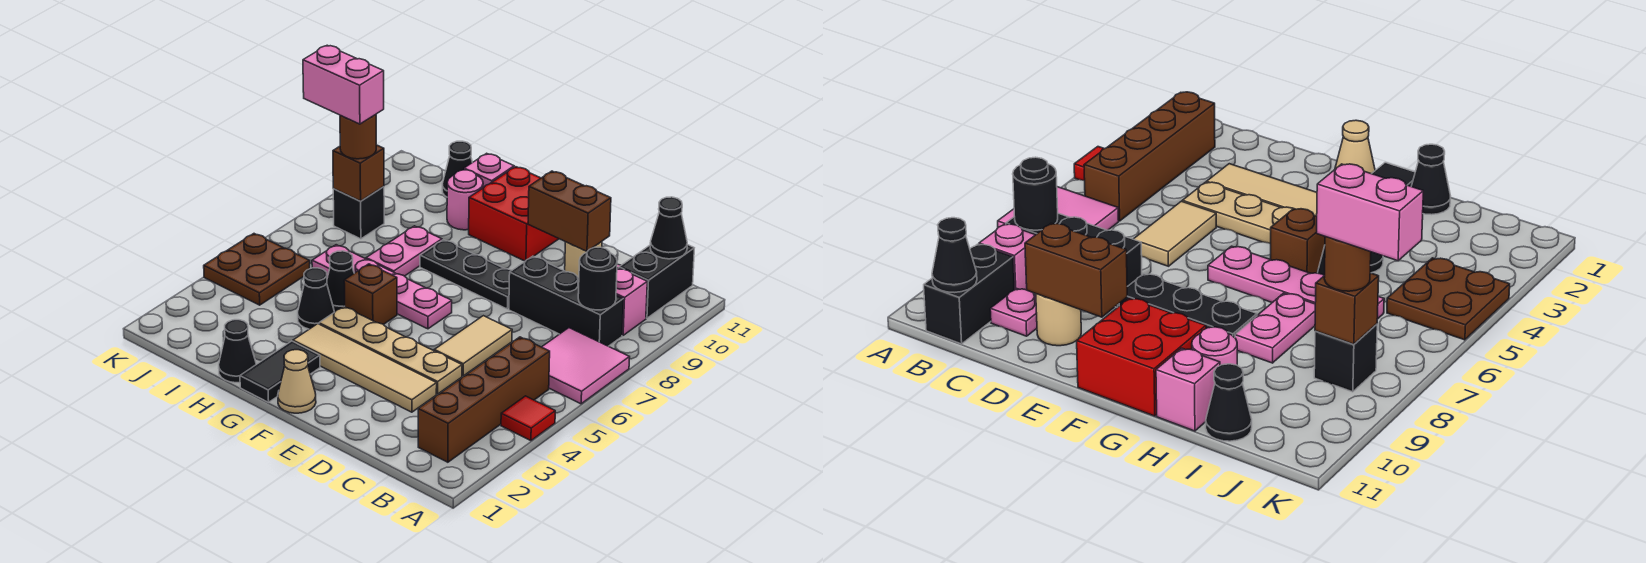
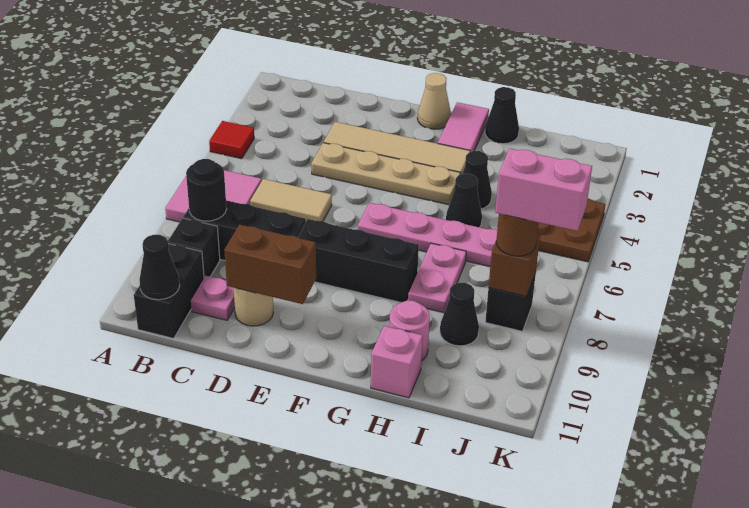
brown brick B2:B5 level 1 -> none
pink brick B9 level 1 -> black brick B9 level 1
tan tile D5:D6 level 1 -> tan tile C6:D6 level 1
black plate E8:G8 level 1 -> black brick E8:G8 level 1
red brick F10:G11 level 1 -> none
black tile G1:G2 level 1 -> pink tile G1:G2 level 1
brown brick G5 level 1 -> none
black cone I11 level 1 -> black cone I9 level 1

